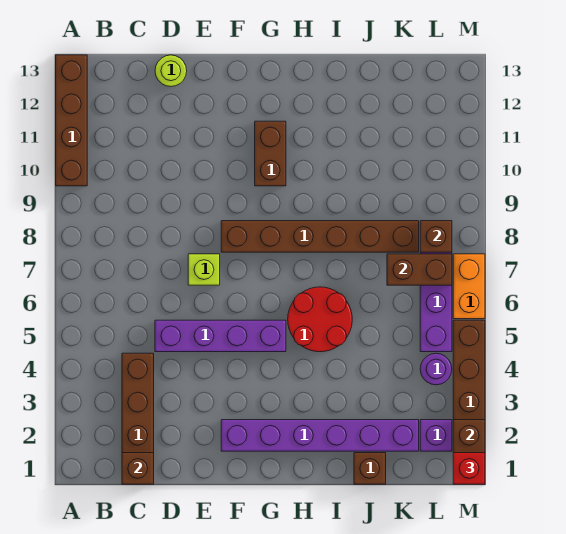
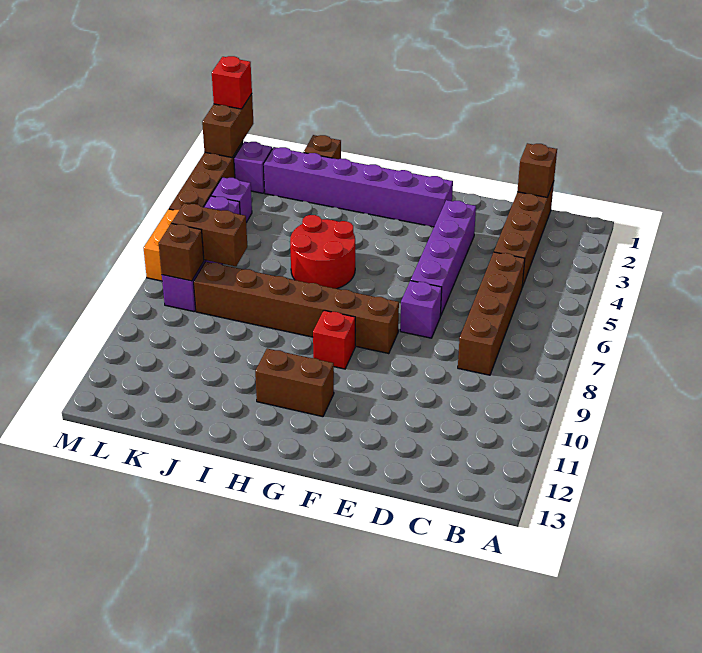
brown brick A10:A13 level 1 -> brown brick C5:C8 level 1
purple brick D5:G5 level 1 -> purple brick E3:E6 level 1
lime round brick D13 level 1 -> none
lime brick E7 level 1 -> purple brick E7 level 1
none -> red brick G9 level 1
brown brick G10:G11 level 1 -> brown brick G11:H11 level 1
purple round brick L4 level 1 -> purple brick L4 level 1

